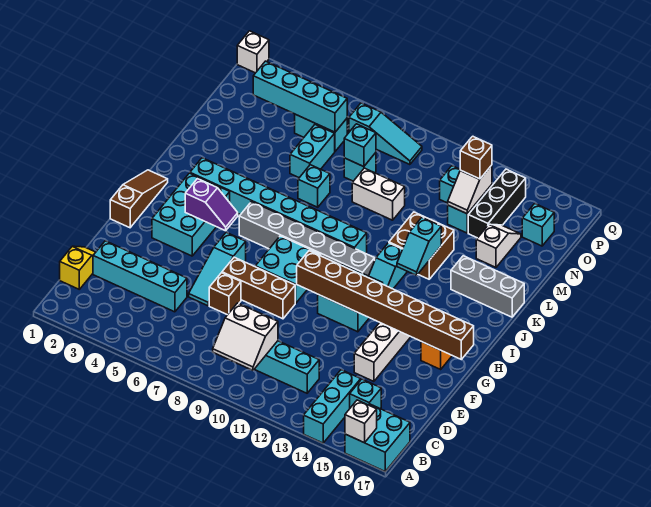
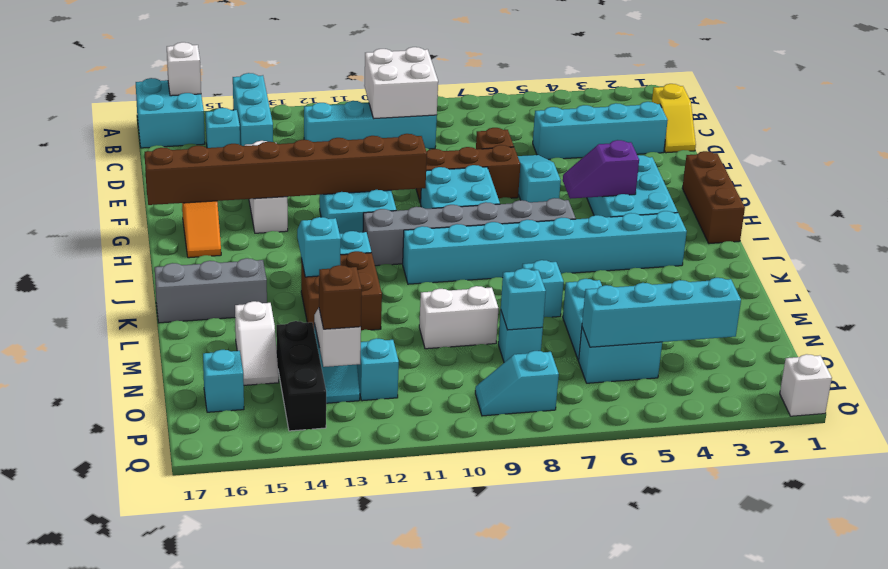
white slope B9:C10 level 2 top C -> white brick B9:C10 level 2
brown slope G1:I1 level 1 top G -> brown brick G1:I1 level 1
cyan slope P7:P9 level 1 top 7 -> cyan slope P8:P9 level 1 top 8

